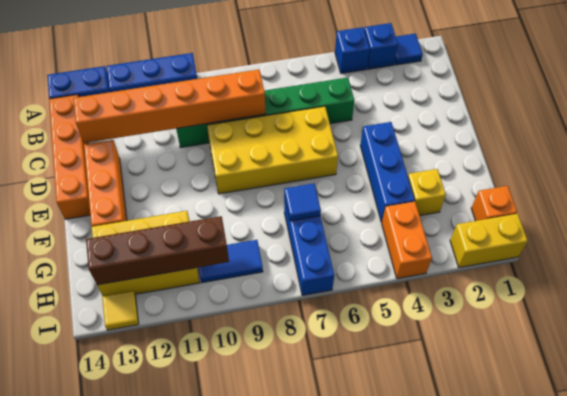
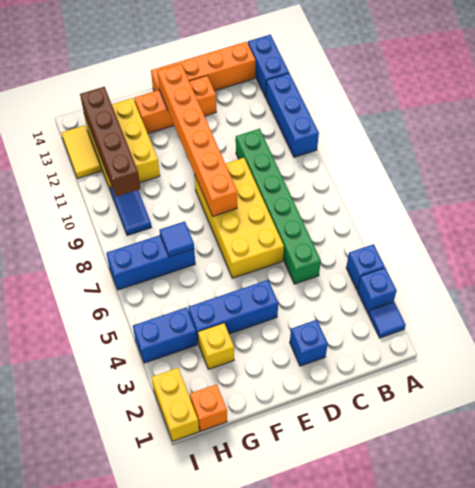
orange brick C8:C13 level 2 -> orange brick E8:E13 level 2
none -> blue brick D2 level 1
orange brick H4:I4 level 1 -> blue brick H4:I4 level 1
yellow tile I13 level 1 -> yellow tile I12:I13 level 1

